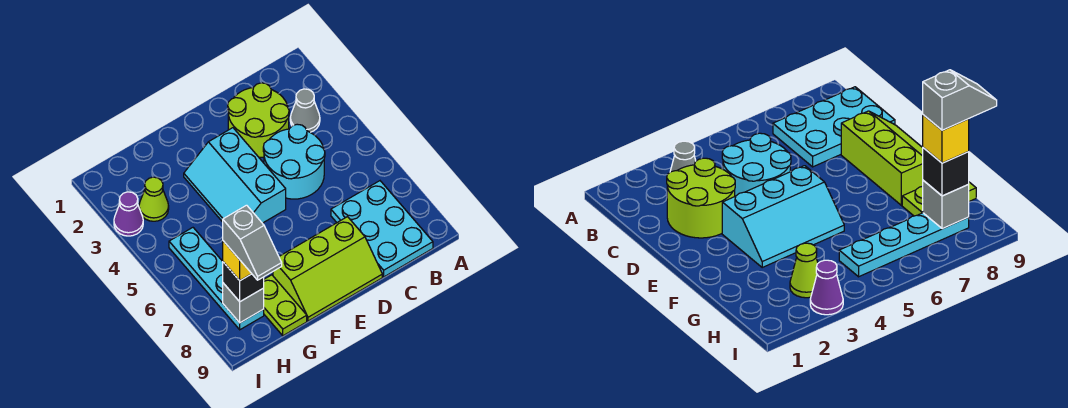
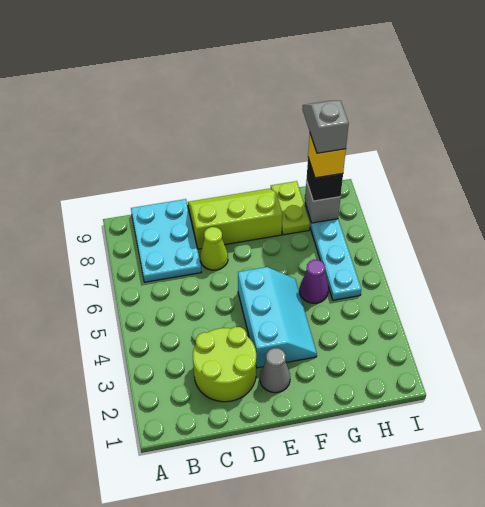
grey cone B3 level 1 -> grey cone E2 level 1
cyan round brick C4:D5 level 1 -> none
lime cone H3 level 1 -> lime cone D7 level 1
purple cone I3 level 1 -> purple cone G5 level 1

